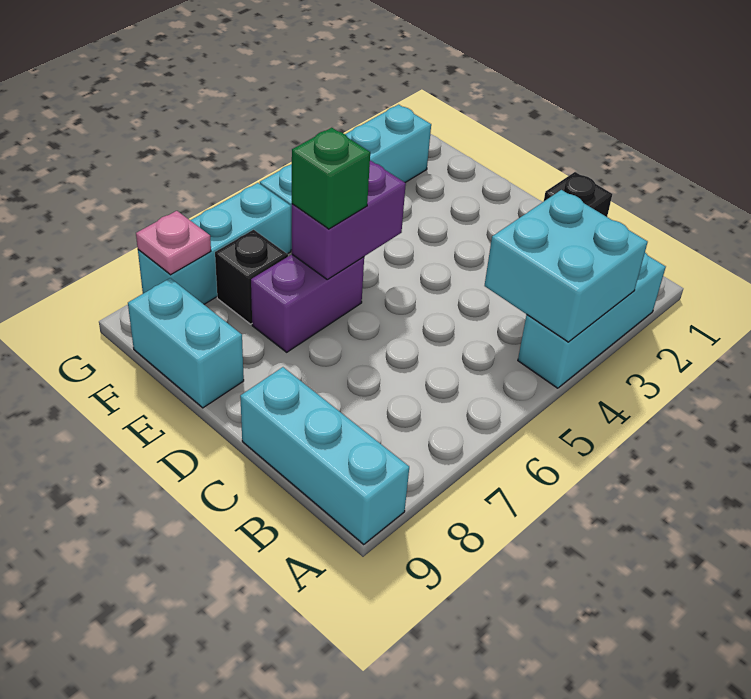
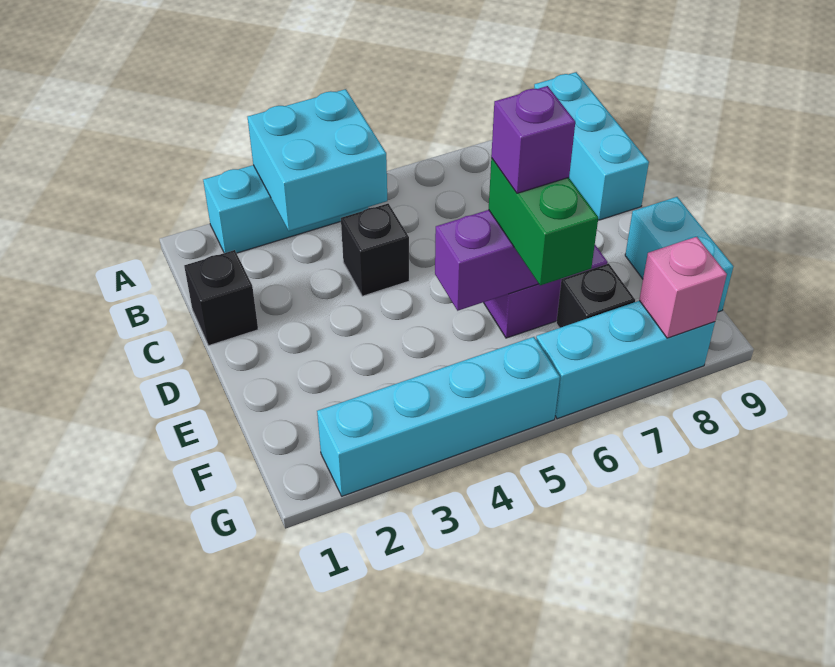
none -> black brick C4 level 1
green brick E6 level 3 -> green brick E6:F6 level 3
none -> purple brick E6 level 4
pink plate G8 level 2 -> pink brick G8 level 2

